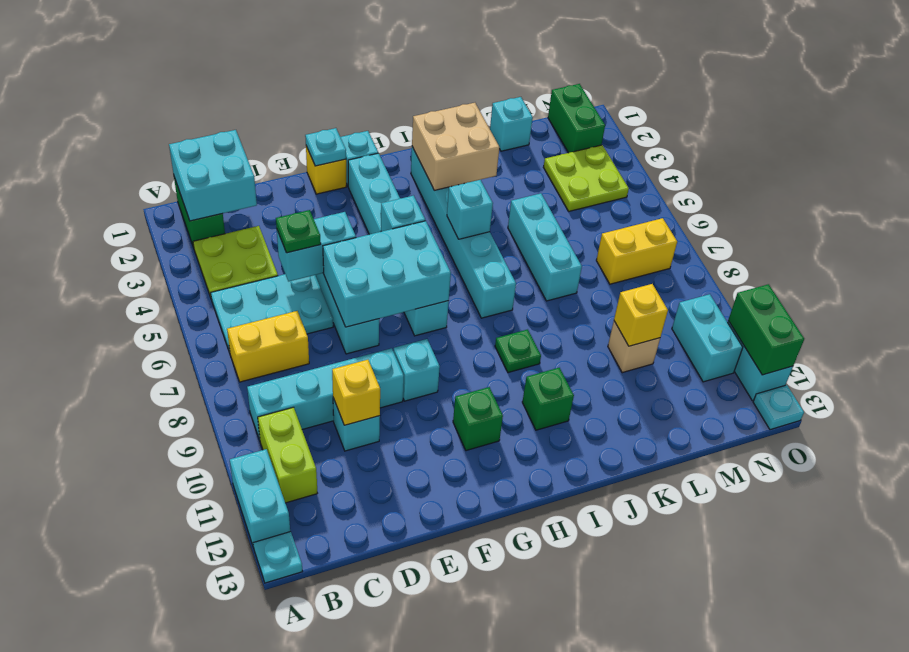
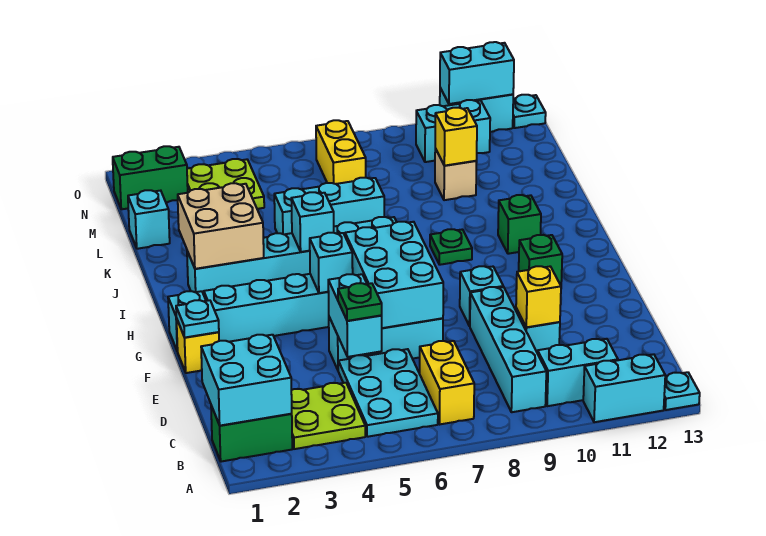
lime brick B10:B11 level 1 -> cyan brick B10:B11 level 1
green brick O11:O12 level 2 -> cyan brick O11:O12 level 2

